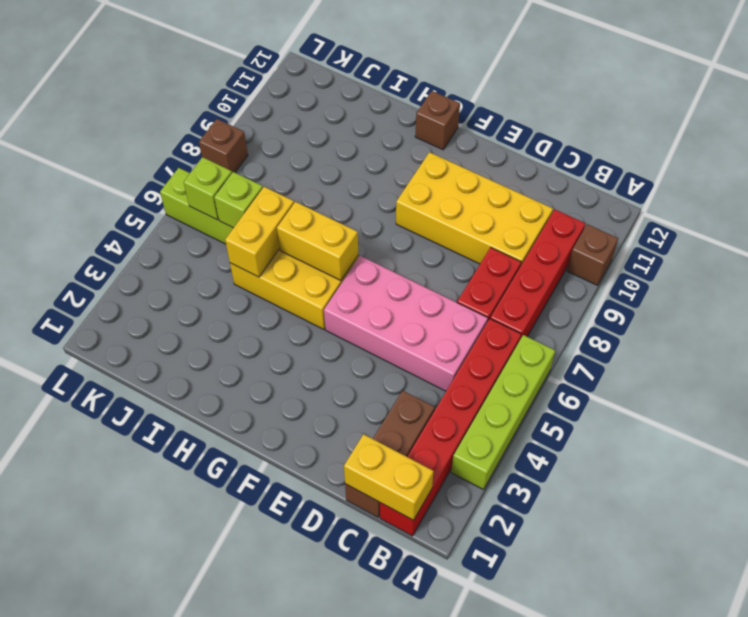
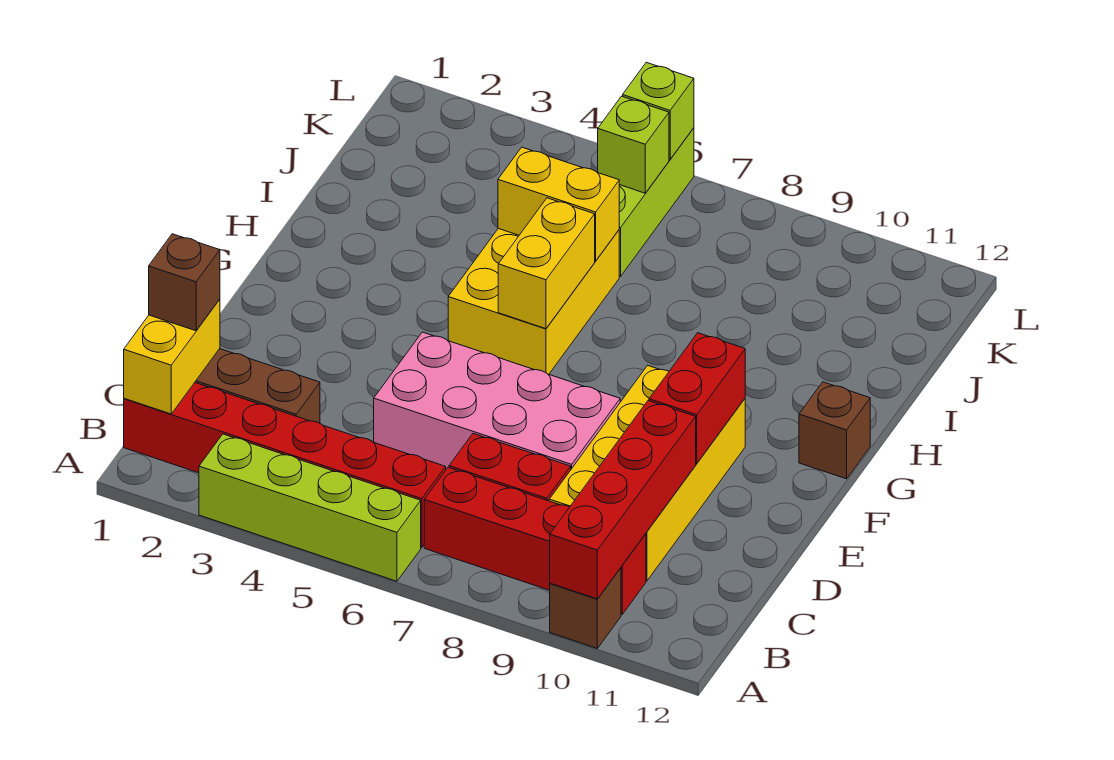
none -> red brick A10:D10 level 2
pink brick C5:F6 level 1 -> pink brick D5:E8 level 1
none -> red brick E10:F10 level 2
lime brick J6 level 2 -> lime brick L6 level 2
brown brick L8 level 1 -> brown brick C1 level 3

